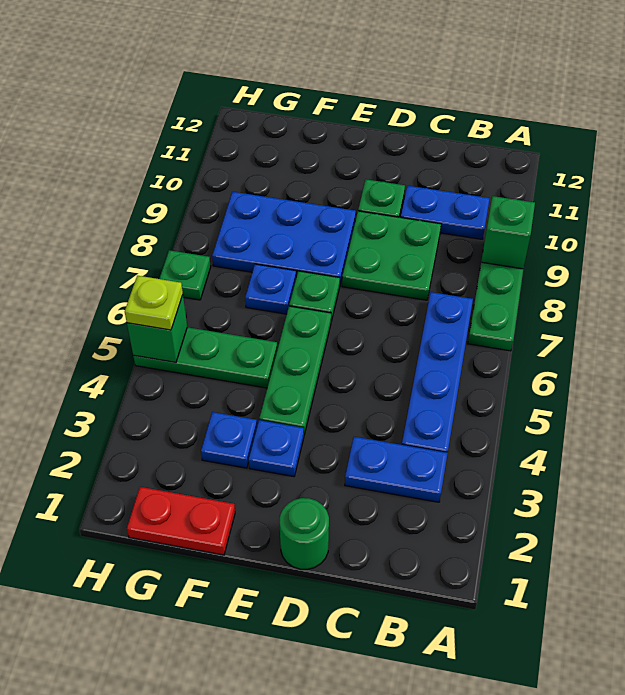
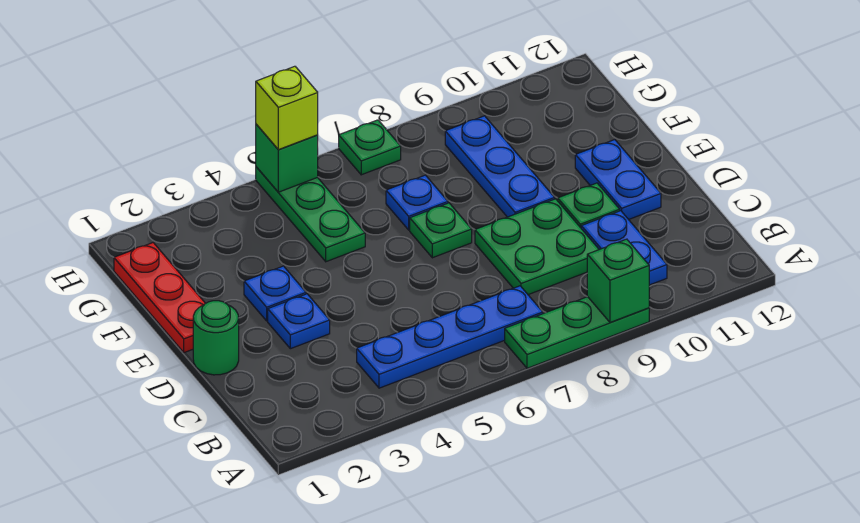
blue plate B3:C3 level 1 -> blue plate D11:E11 level 1
green plate E4:E6 level 1 -> none
blue plate E8:G9 level 1 -> blue plate E9:G9 level 1
red plate F1:G1 level 1 -> red plate E1:G1 level 1
blue plate F3 level 1 -> blue plate D3 level 1
lime plate H5 level 3 -> lime brick H5 level 3

